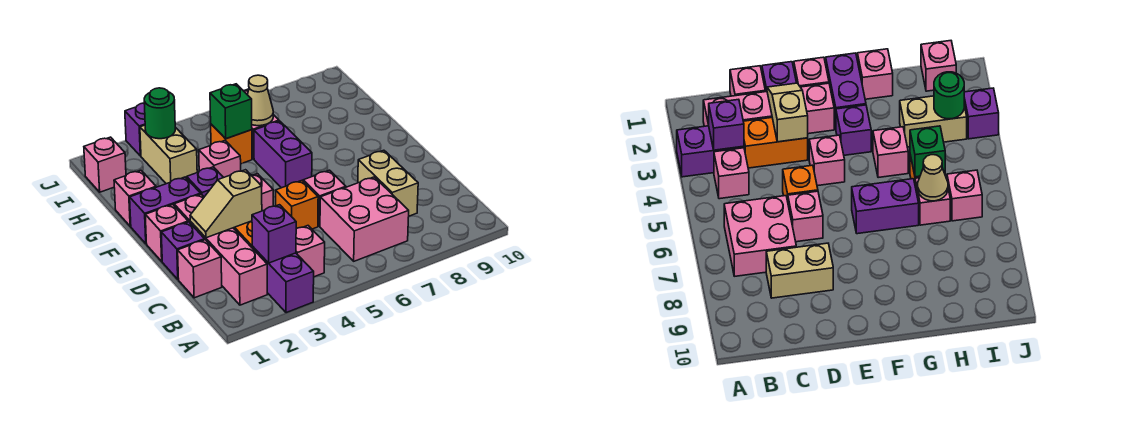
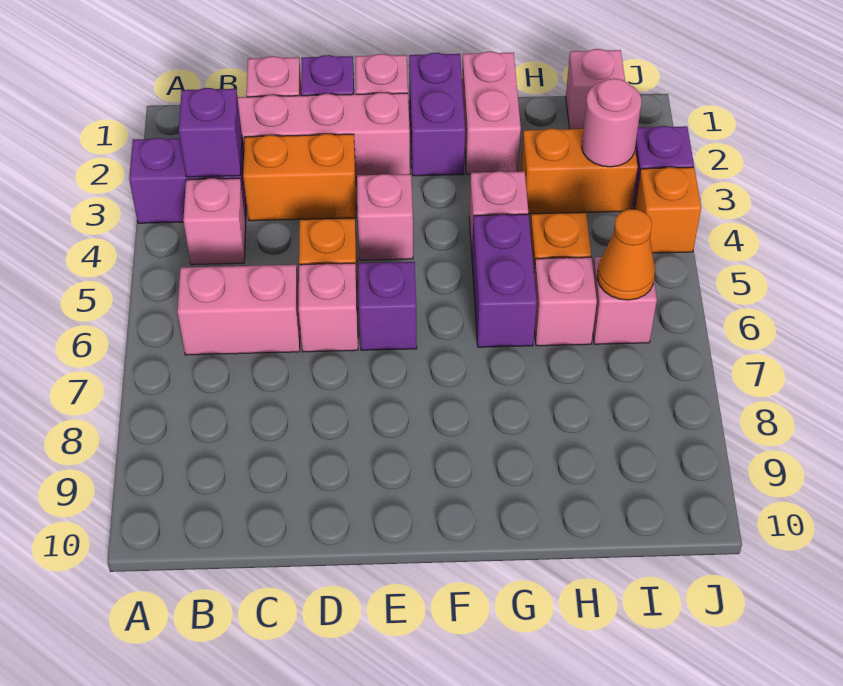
pink brick B6:C7 level 1 -> pink brick B6:C6 level 1
tan brick C8:D8 level 1 -> none
tan slope D2:D3 level 2 top 3 -> none
purple brick F3 level 1 -> purple brick E6 level 1
purple brick F6:G6 level 1 -> purple brick G5:G6 level 1
pink brick G1 level 1 -> pink brick G1:G2 level 1
tan brick H3:I3 level 1 -> orange brick H3:I3 level 1
green brick H5 level 2 -> none
tan cone H6 level 2 -> none
green round brick I3 level 2 -> pink round brick I3 level 2
none -> orange cone I6 level 2
none -> orange brick J4 level 1

